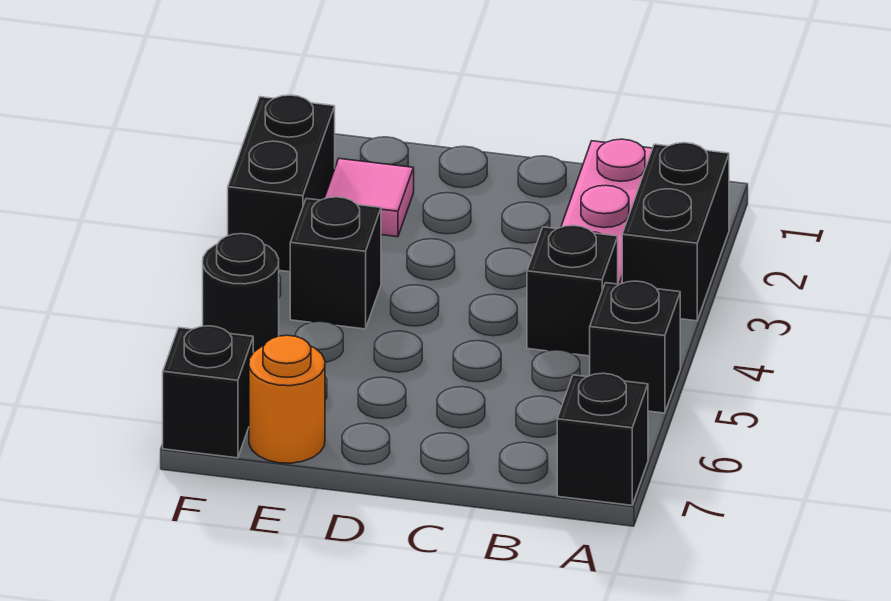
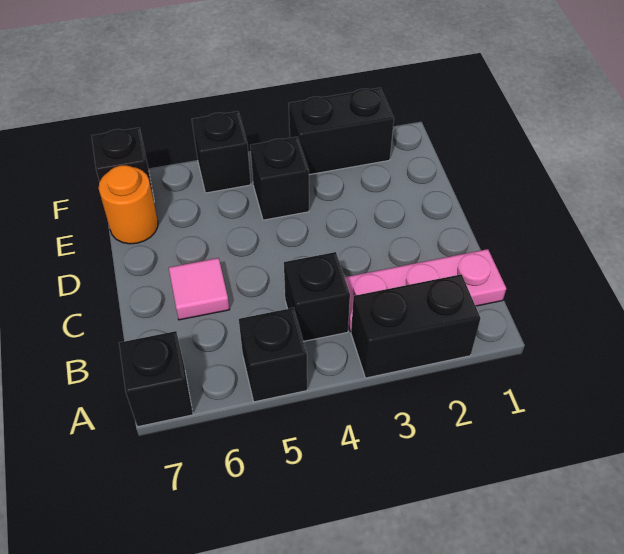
pink tile E2 level 1 -> pink tile C6 level 1
black round brick F5 level 1 -> black brick F5 level 1

